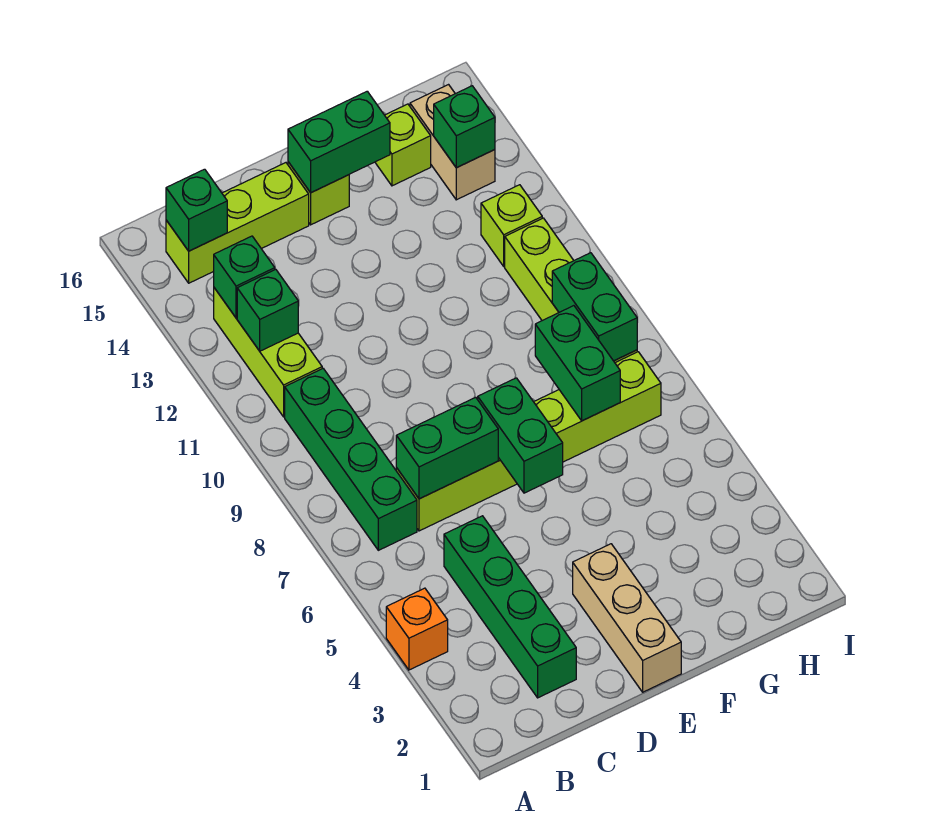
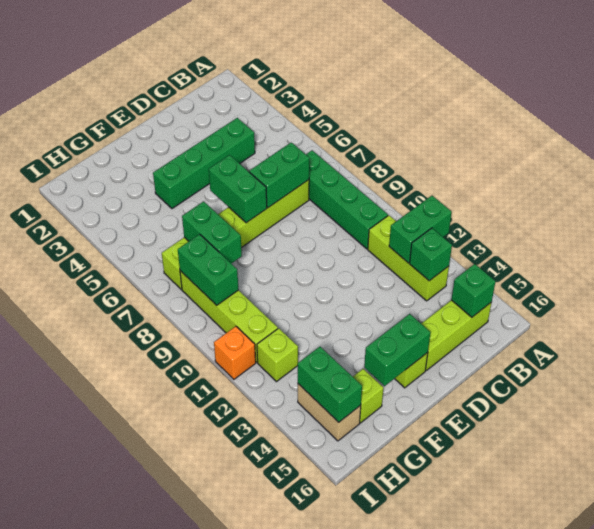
orange brick A4 level 1 -> orange brick I11 level 1
green brick B12 level 2 -> green brick A12:B12 level 2
green brick C2:C5 level 1 -> green brick C4:F4 level 1
tan brick E1:E3 level 1 -> none
green brick H14 level 2 -> green brick H14:H15 level 2

